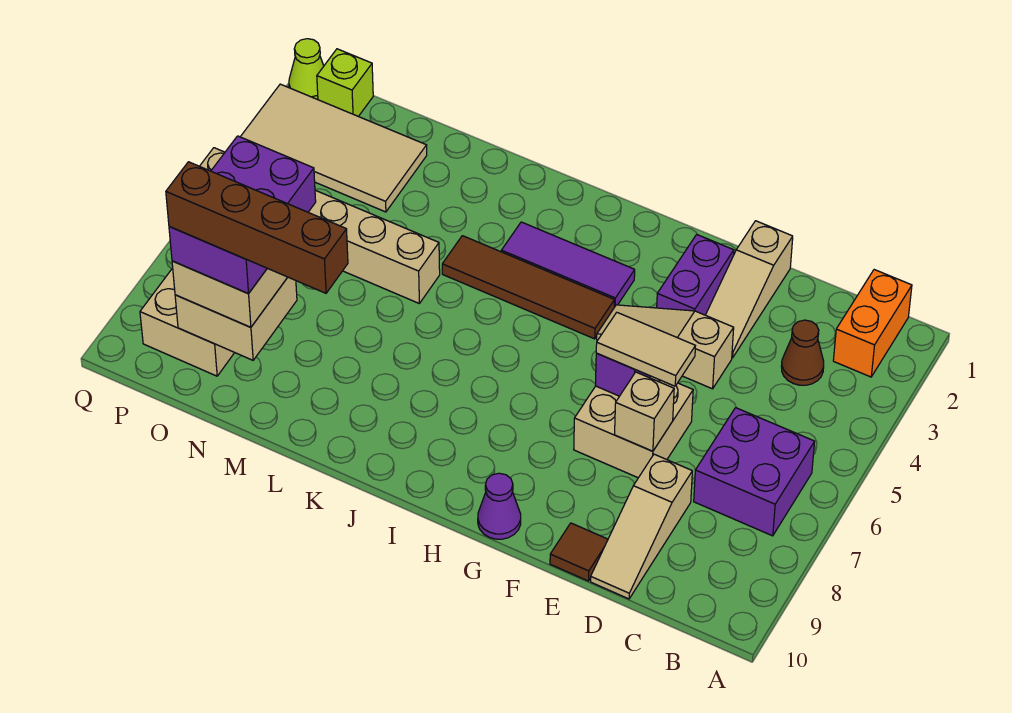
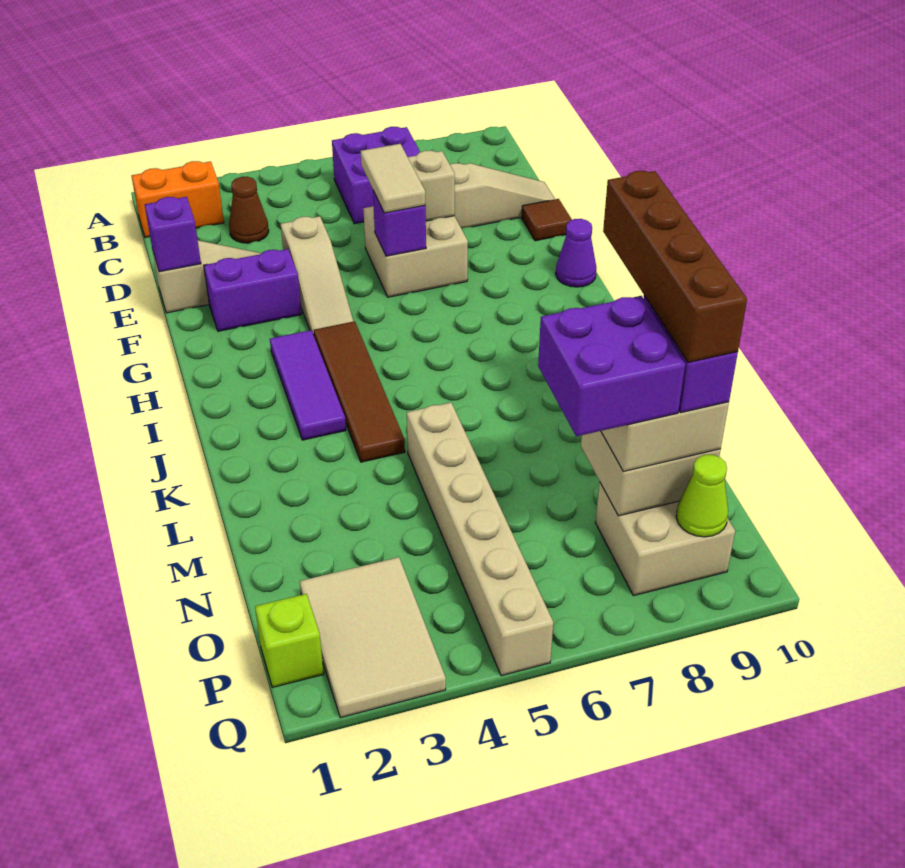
none -> purple brick E1 level 2
tan tile N2:Q3 level 1 -> tan tile O2:Q3 level 1
lime cone Q1 level 1 -> lime cone P9 level 2

